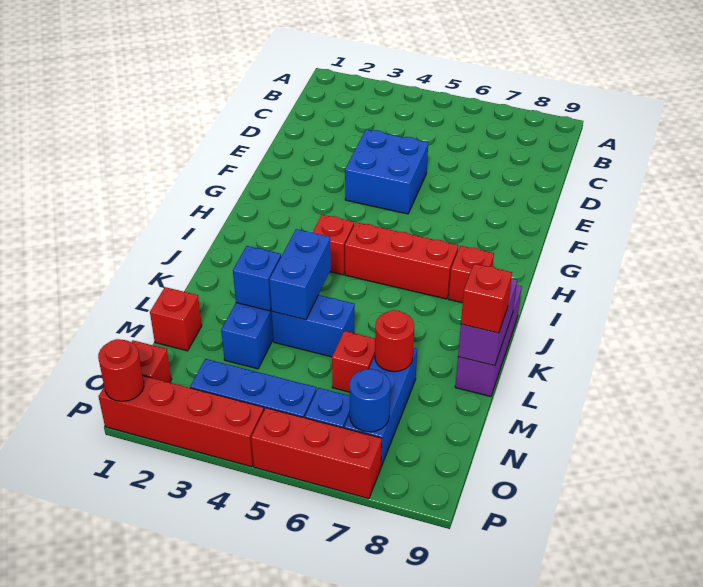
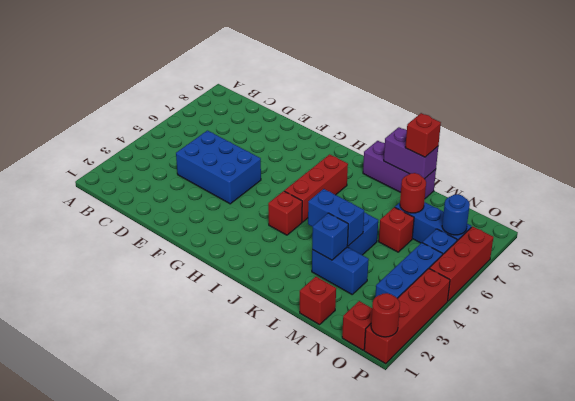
blue brick E4:F5 level 1 -> blue brick D4:F5 level 1
red brick I8 level 1 -> none

